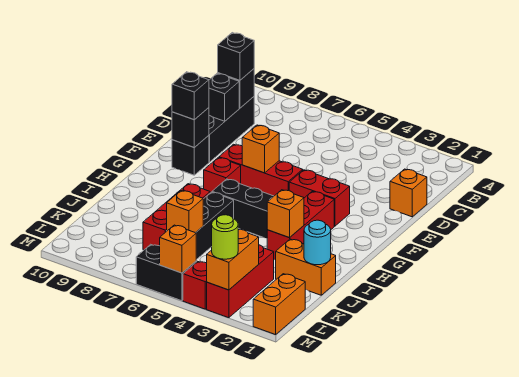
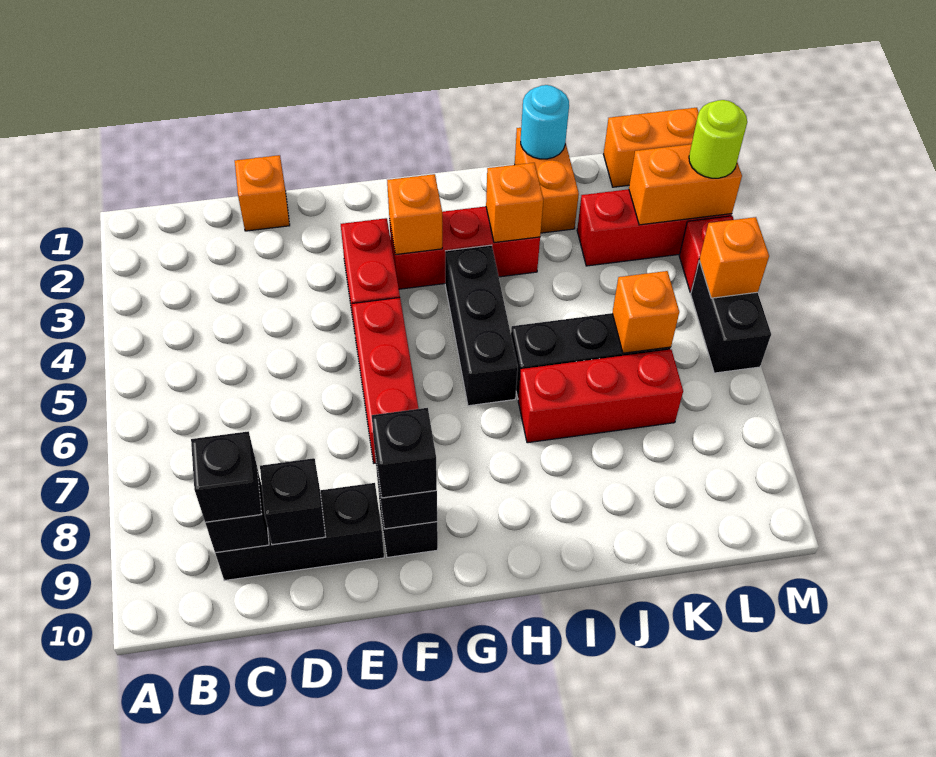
orange brick F6 level 2 -> orange brick G3 level 2
red brick G7 level 1 -> none

